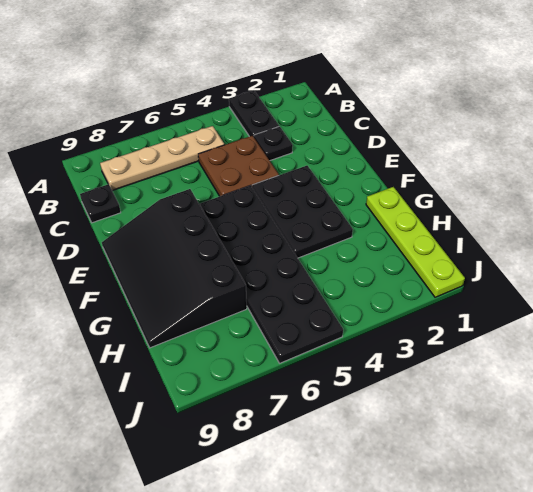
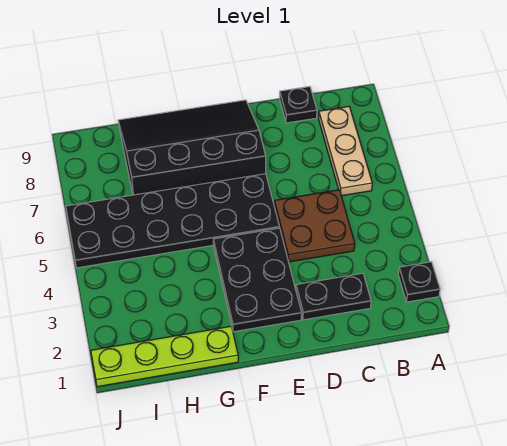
black plate A3:B3 level 1 -> black plate C2:D2 level 1
tan plate B5:B8 level 1 -> tan plate B6:B8 level 1
black plate C3 level 1 -> black plate A2 level 1
black plate E3:G4 level 1 -> black plate E2:F4 level 1

